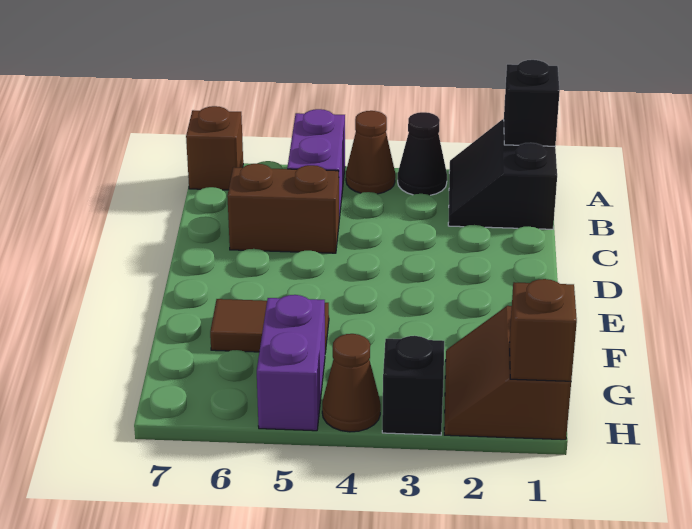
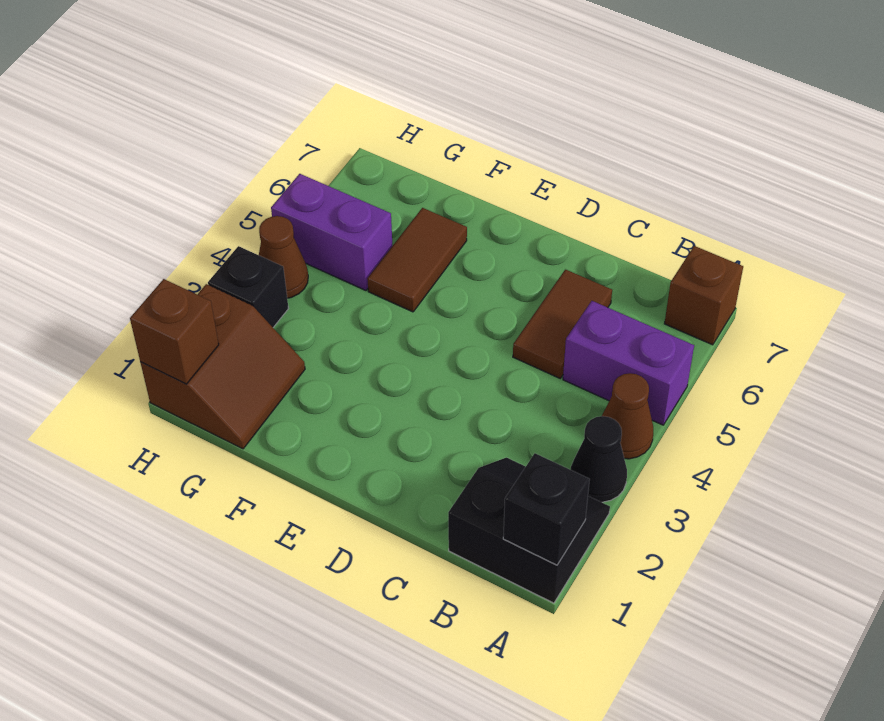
brown brick C5:C6 level 1 -> brown tile C5:C6 level 1
brown slope G1:H2 level 1 top 1 -> brown slope G1:H2 level 1 top H

